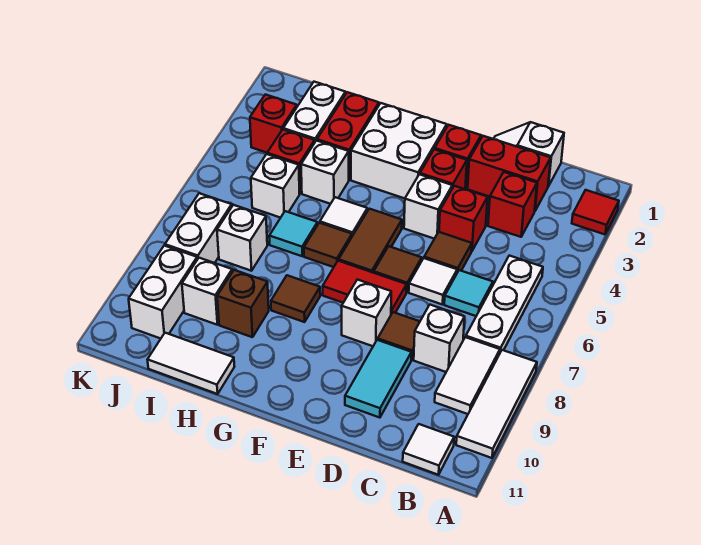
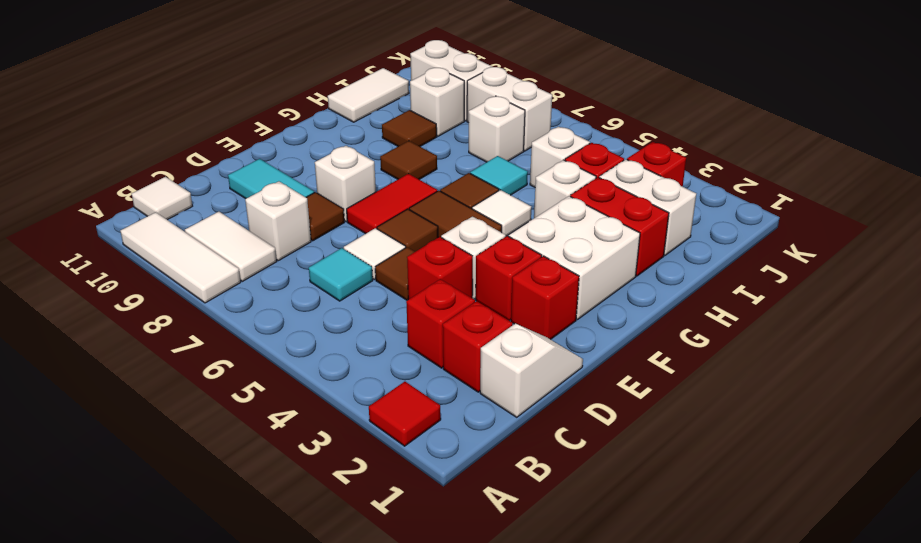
white plate B5:B7 level 1 -> none
red brick C2:D2 level 1 -> red brick C2 level 1
brown brick H9 level 1 -> brown tile H9 level 1

